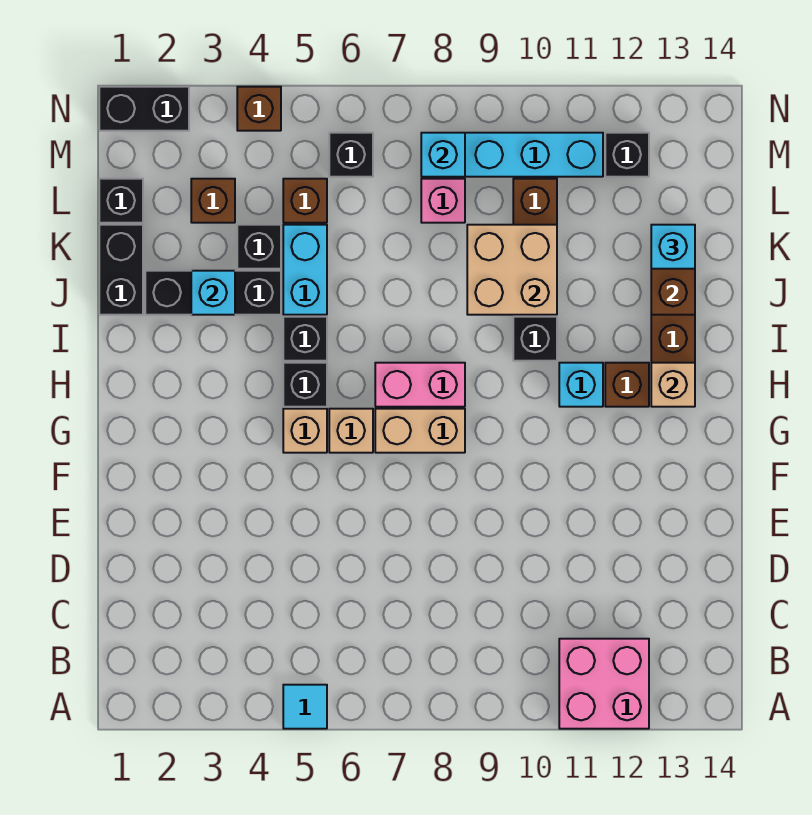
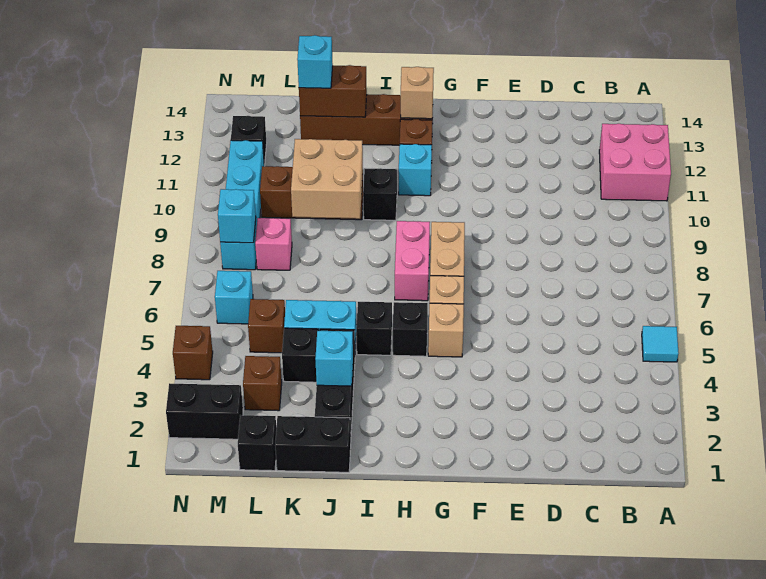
black brick M6 level 1 -> cyan brick M6 level 1
black brick N1:N2 level 1 -> black brick M2:N2 level 1

